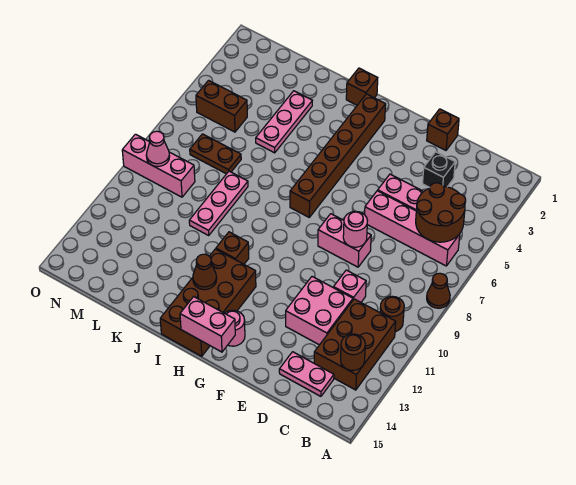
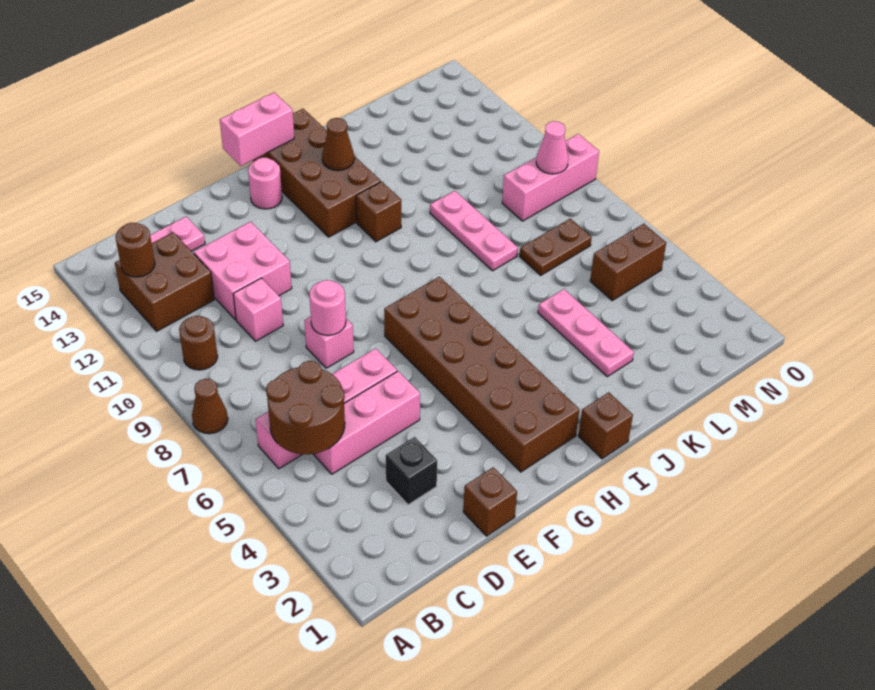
brown brick B11:C13 level 1 -> brown brick B12:C13 level 1
pink brick E8:F8 level 1 -> pink brick E8 level 1
brown brick H2:H7 level 1 -> brown brick G2:H7 level 1

